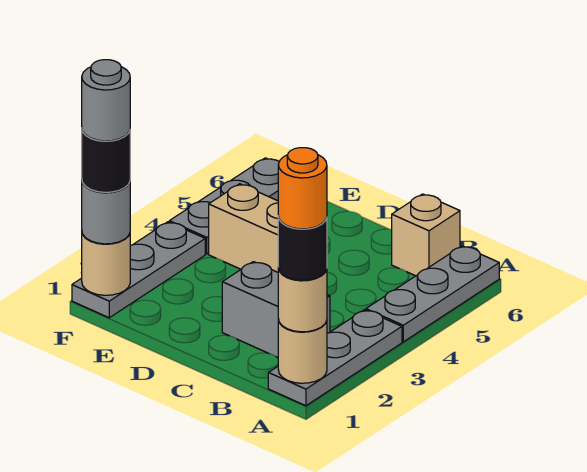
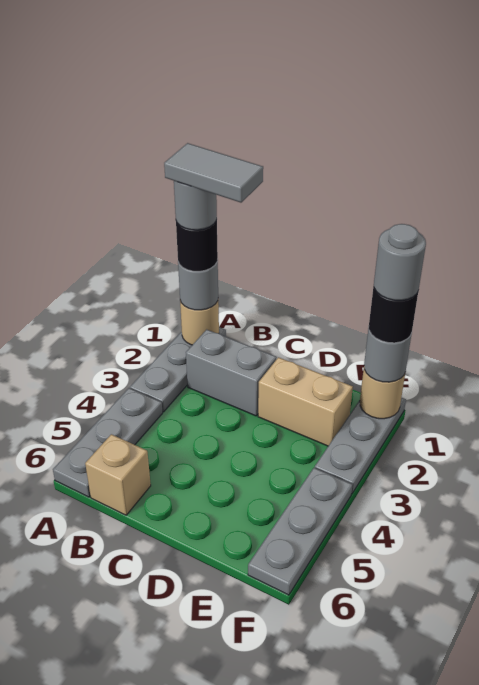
tan round brick A1 level 3 -> grey round brick A1 level 3
orange round brick A1 level 5 -> grey round brick A1 level 5
none -> grey tile A1:B1 level 6
tan brick D4:E4 level 1 -> tan brick D2:E2 level 1

